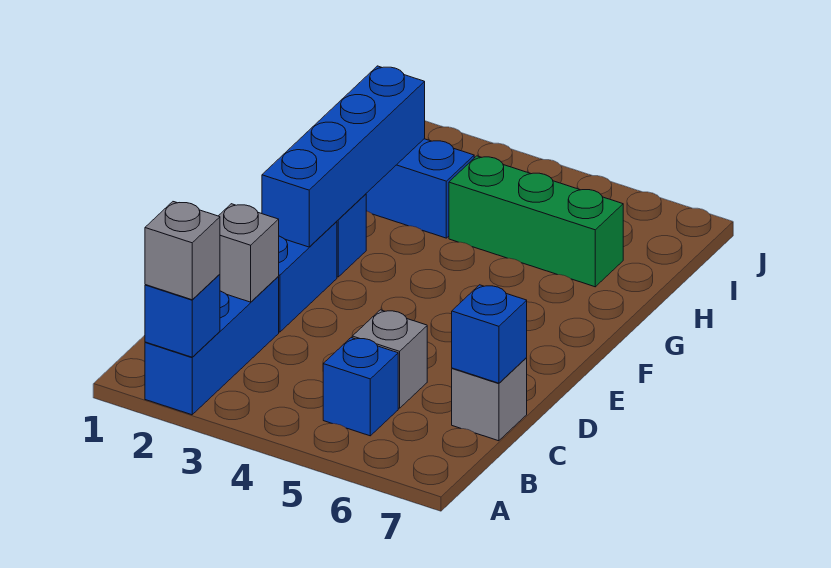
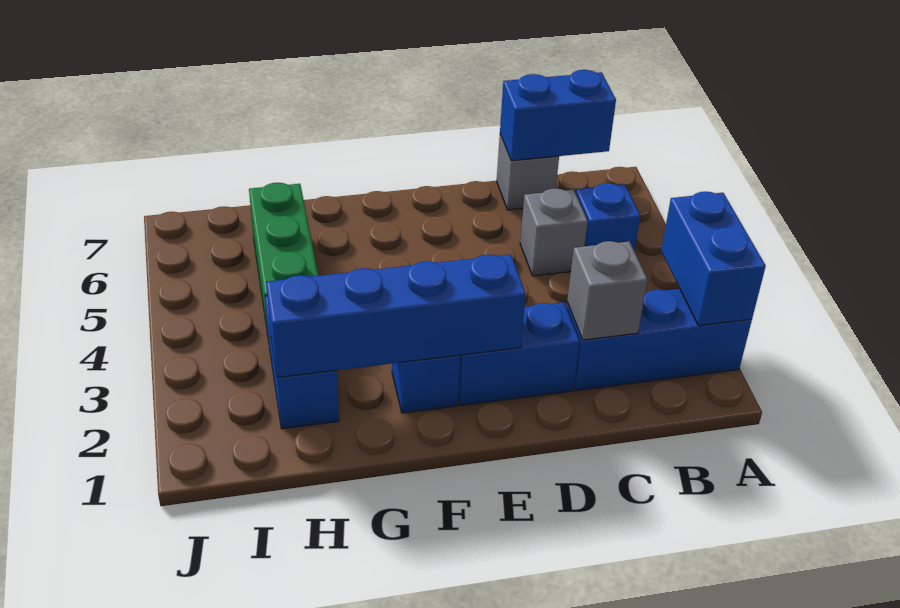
blue brick A2 level 2 -> blue brick A2:A3 level 2
grey brick A2 level 3 -> none
blue brick C7 level 2 -> blue brick B7:C7 level 2

